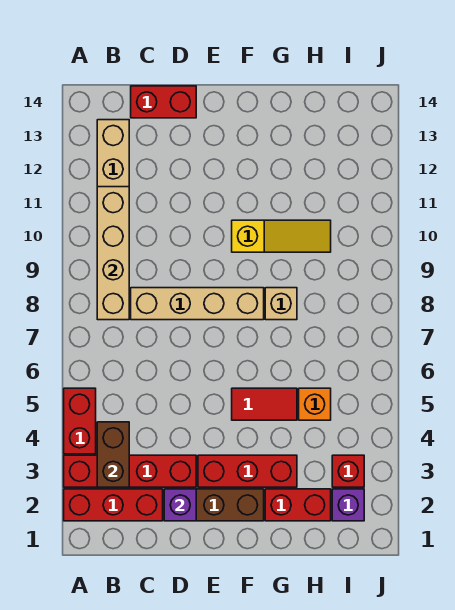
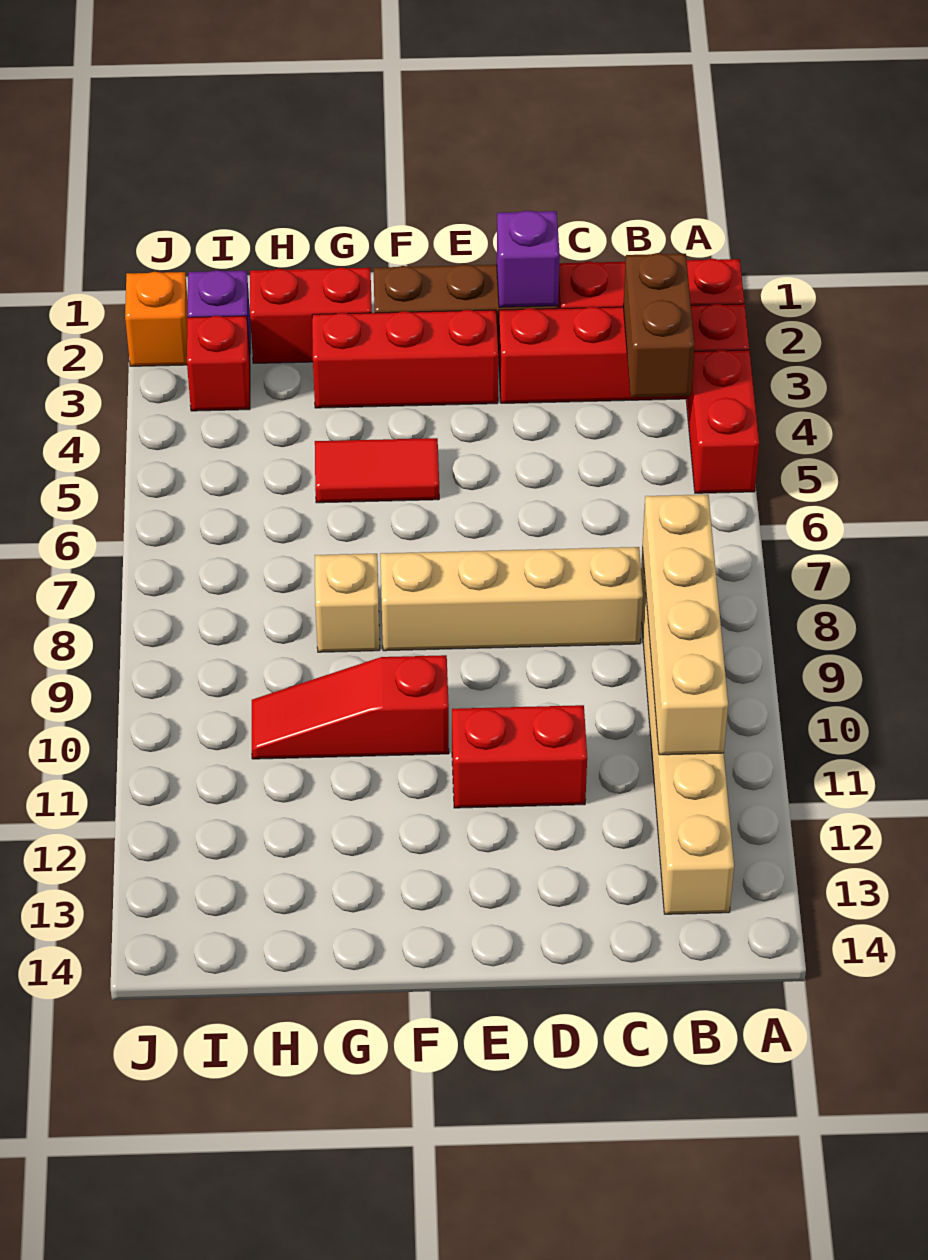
red brick C14:D14 level 1 -> red brick D11:E11 level 1
yellow slope F10:H10 level 1 top F -> red slope F10:H10 level 1 top F
orange brick H5 level 1 -> orange brick J2 level 1

